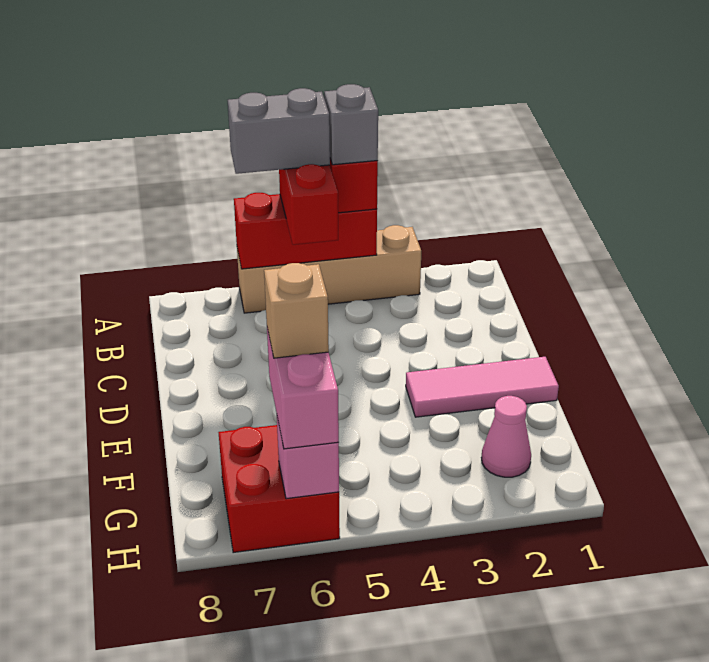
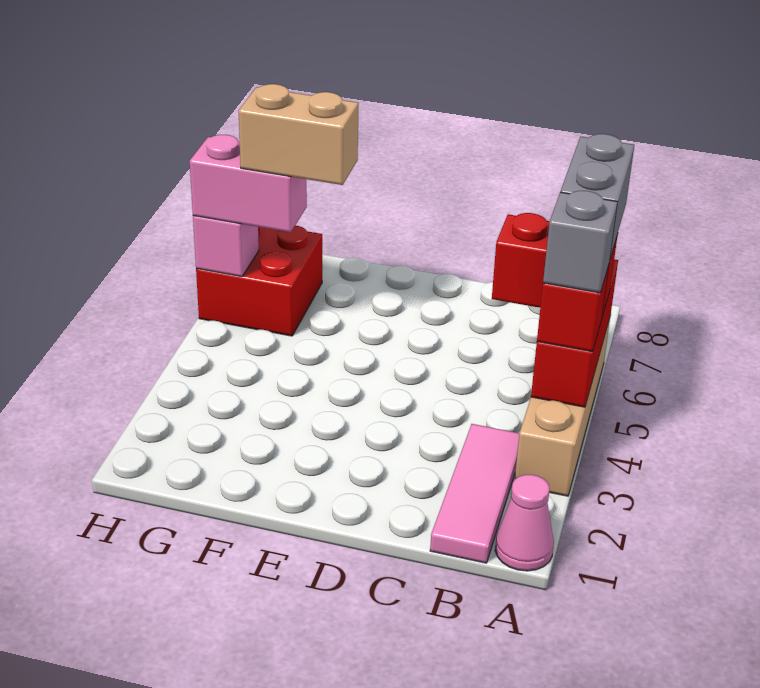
pink tile E1:E3 level 1 -> pink tile B1:B3 level 1
pink cone G2 level 1 -> pink cone A1 level 1
tan brick G6 level 4 -> tan brick F6:G6 level 4

